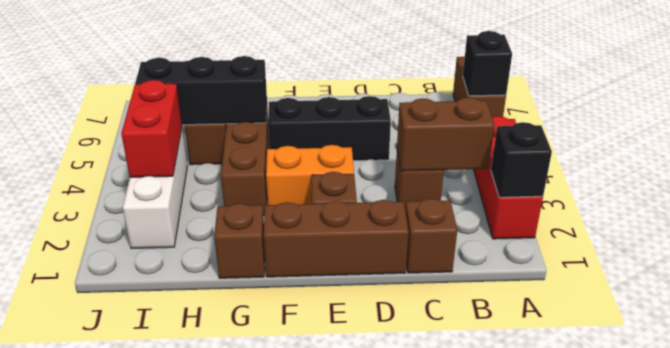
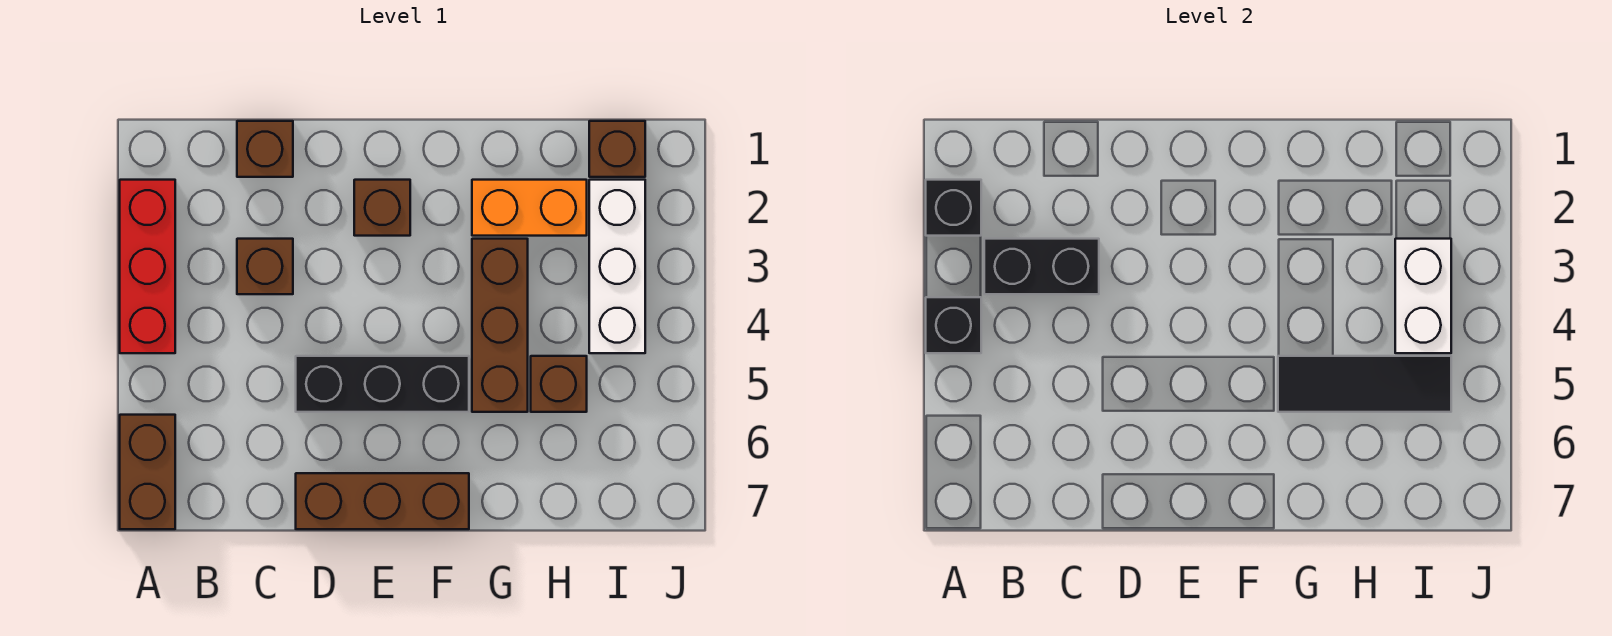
black brick A6 level 2 -> black brick A4 level 2
brown brick B3:C3 level 2 -> black brick B3:C3 level 2
brown brick D1:F1 level 1 -> brown brick D7:F7 level 1
orange brick E3:F3 level 1 -> orange brick G2:H2 level 1
brown brick G1 level 1 -> brown brick I1 level 1
black brick G5:I5 level 2 -> black tile G5:I5 level 2
red brick I3:I4 level 2 -> white brick I3:I4 level 2

